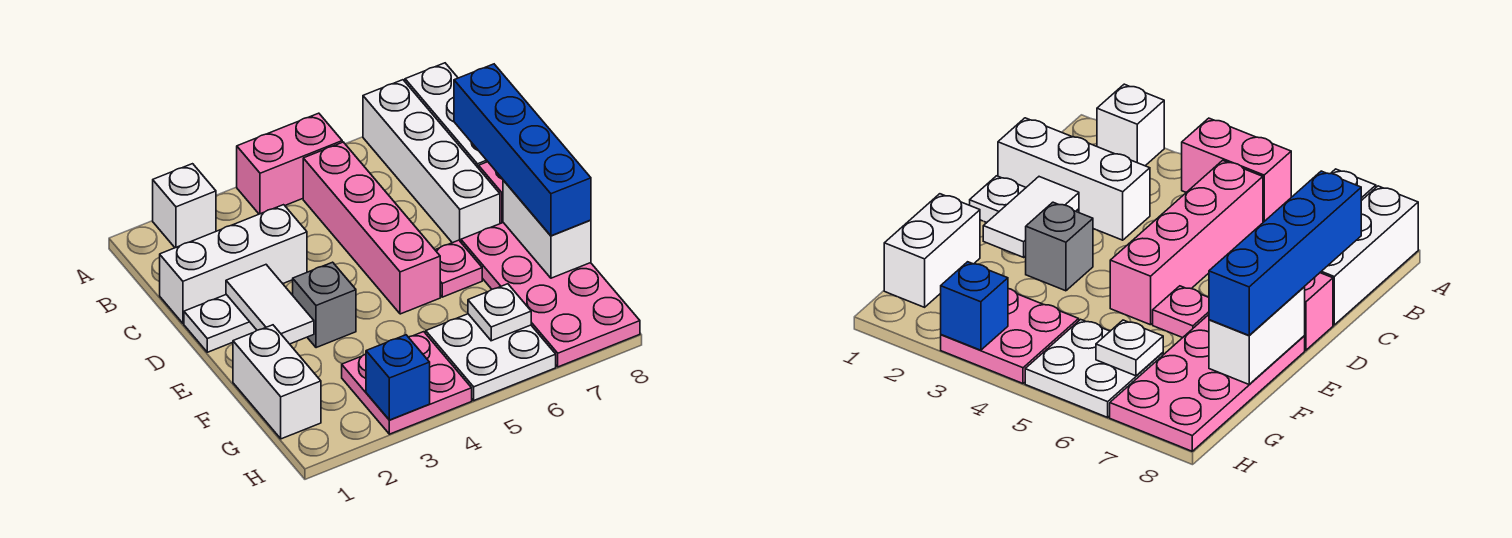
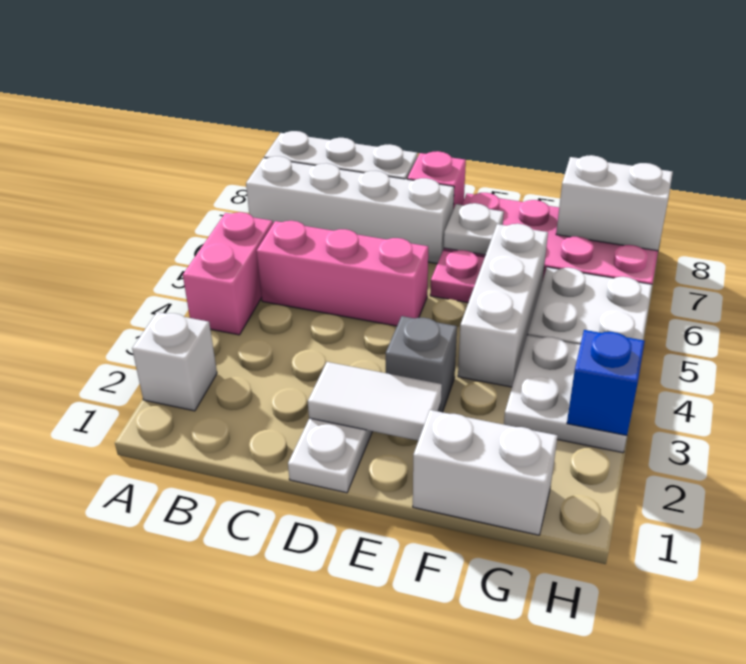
pink brick B5:E5 level 1 -> pink brick B5:D5 level 1
white brick C1:C3 level 1 -> white brick F4:F6 level 1
blue brick C8:F8 level 3 -> none
white brick E8:F8 level 2 -> white brick G8:H8 level 2
pink plate G3:H4 level 1 -> white plate G3:H4 level 1
white plate G6 level 2 -> white plate E7 level 2

